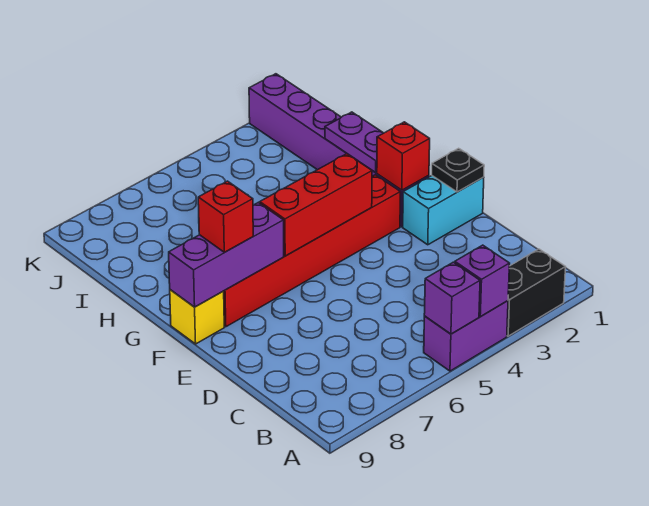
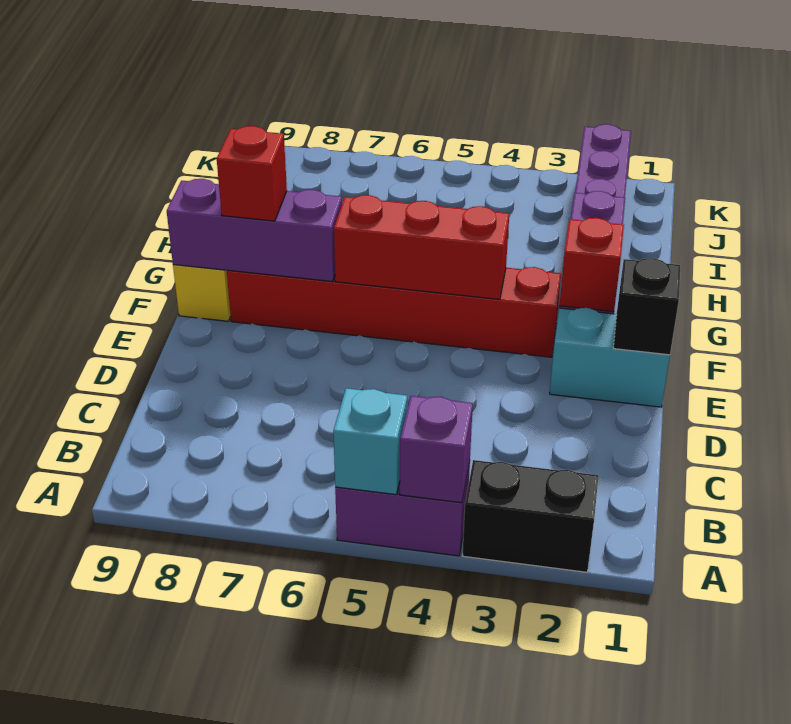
purple brick A5 level 2 -> cyan brick A5 level 2
black plate E1 level 2 -> black brick E1 level 2

